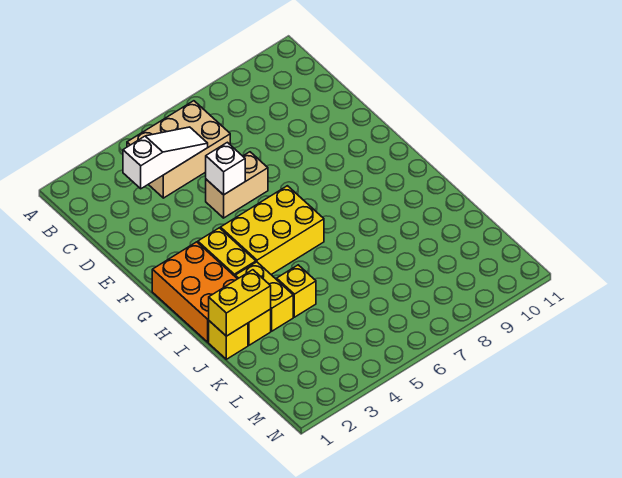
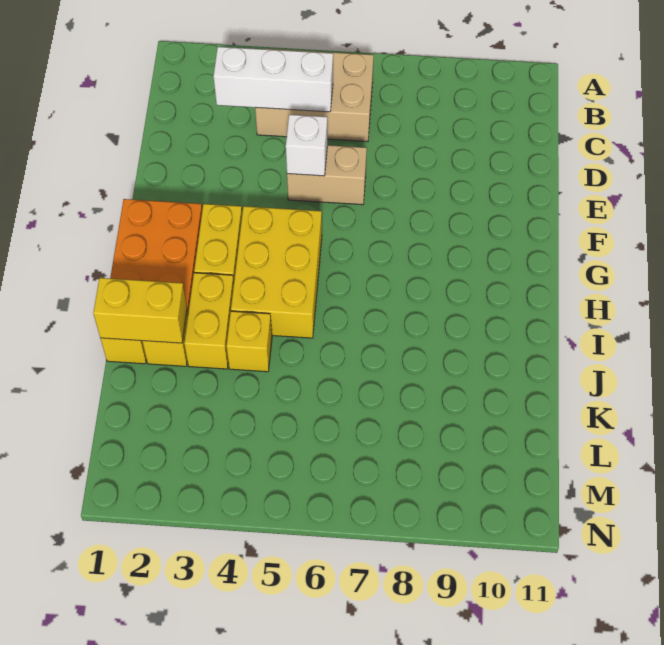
white slope C3:C5 level 2 top 3 -> white brick C3:C5 level 2
yellow brick G4:H6 level 1 -> yellow brick G4:I5 level 1

